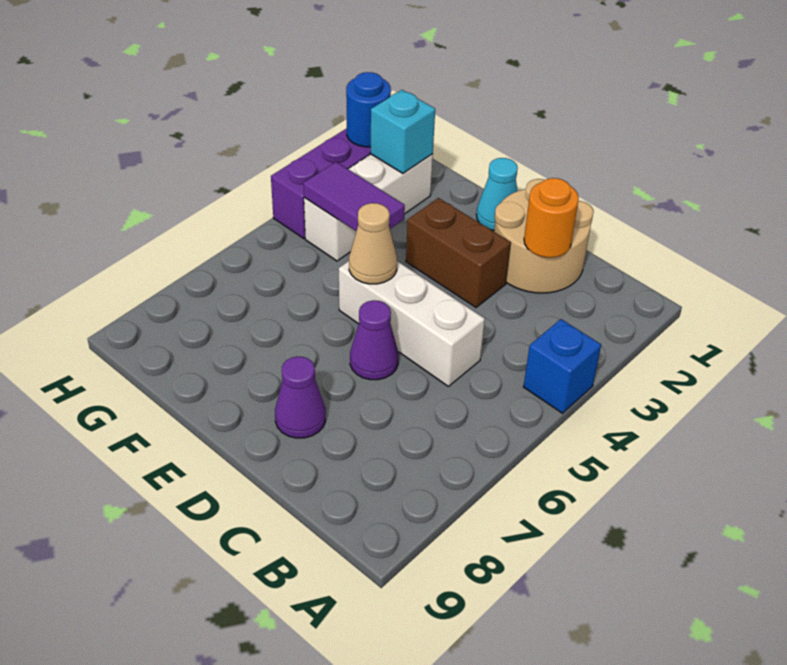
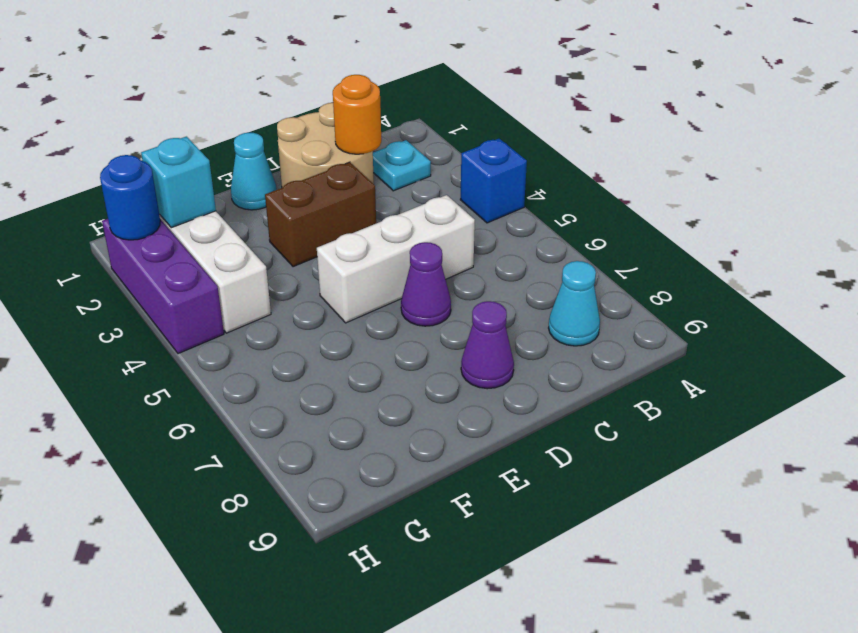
none -> cyan plate B2 level 1
none -> cyan cone B8 level 1
tan cone E5 level 2 -> none
purple tile F4:G4 level 2 -> none

